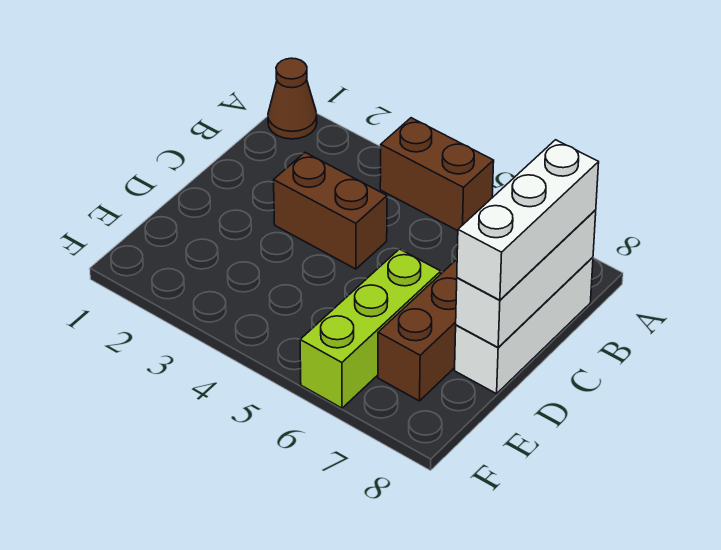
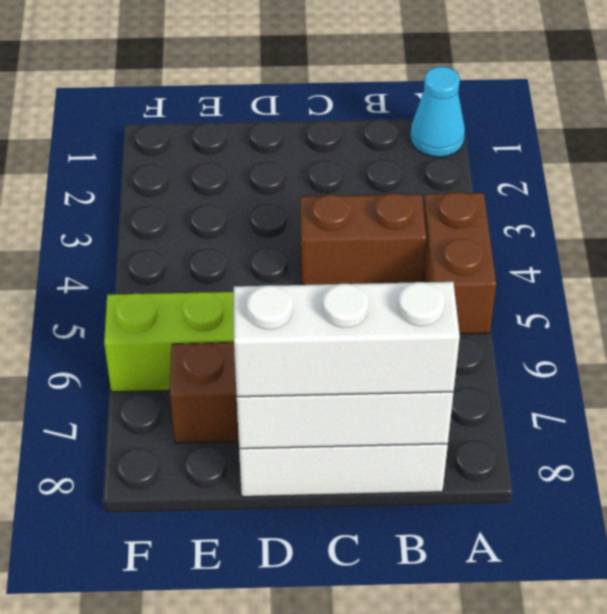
brown cone A1 level 1 -> cyan cone A1 level 1
brown brick C3:C4 level 1 -> brown brick B4:C4 level 1

